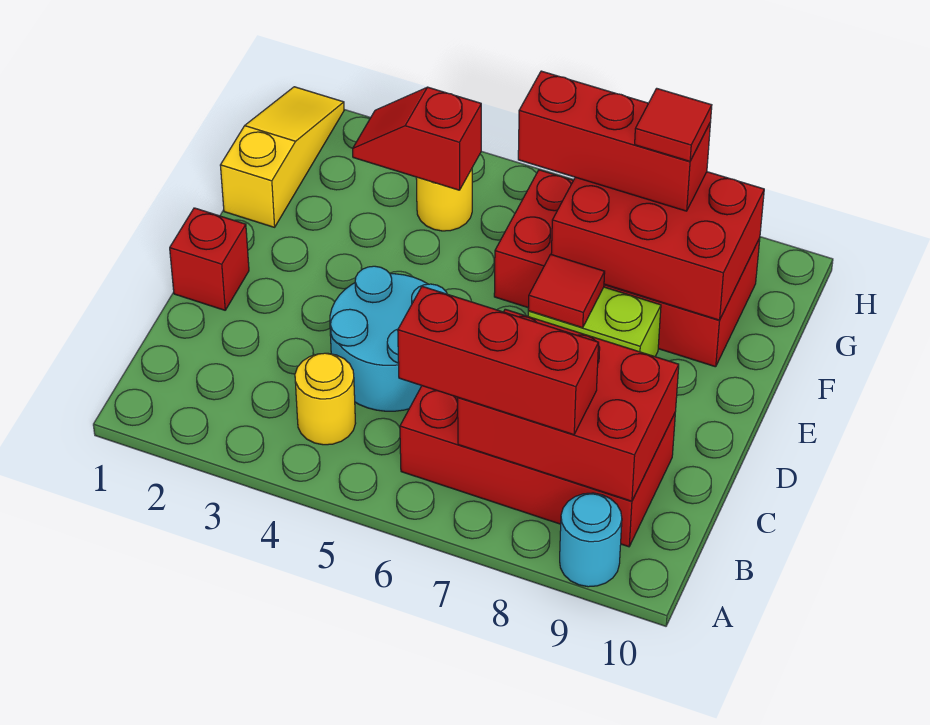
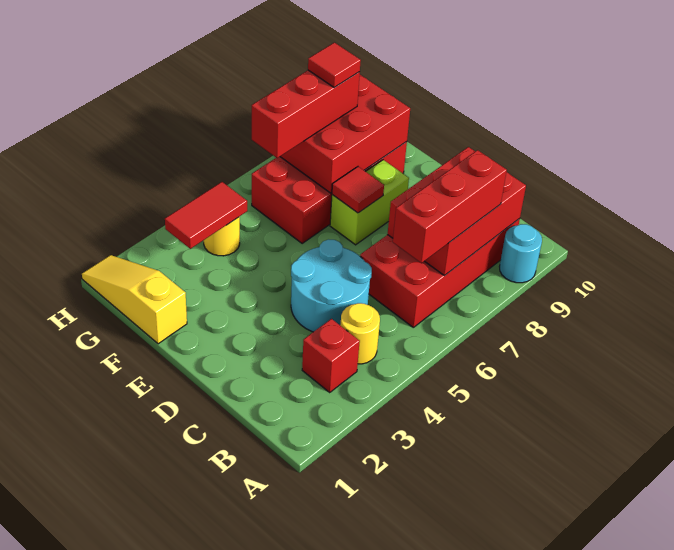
red brick D1 level 1 -> red brick B3 level 1
red slope G3:G4 level 2 top 4 -> red tile G3:G4 level 2

